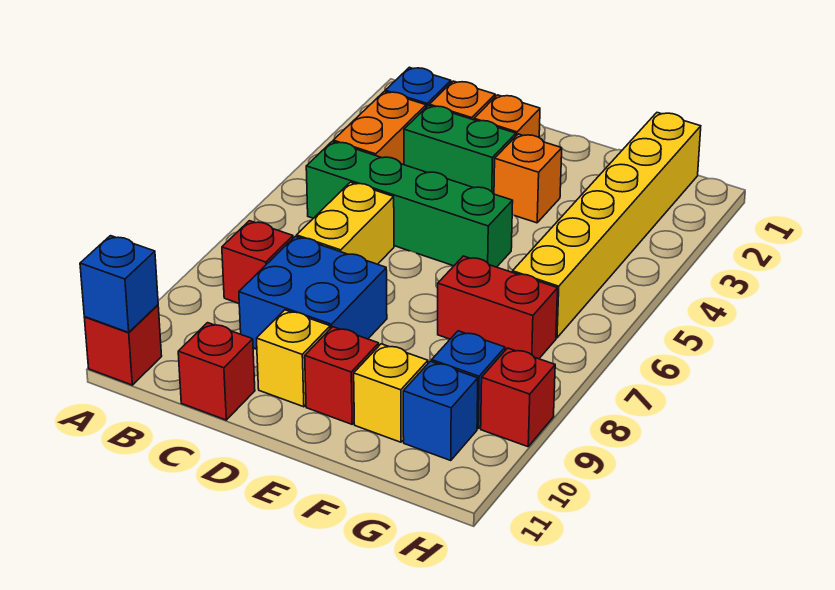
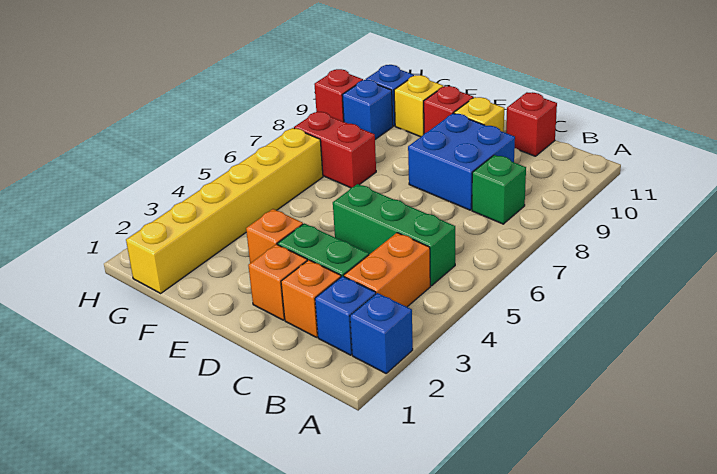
red brick A11 level 1 -> none
blue brick A11 level 2 -> blue brick A2 level 1
green brick B5:E5 level 1 -> green brick B5:D5 level 1
red brick B8 level 1 -> green brick B8 level 1
yellow brick C6:C7 level 1 -> none

